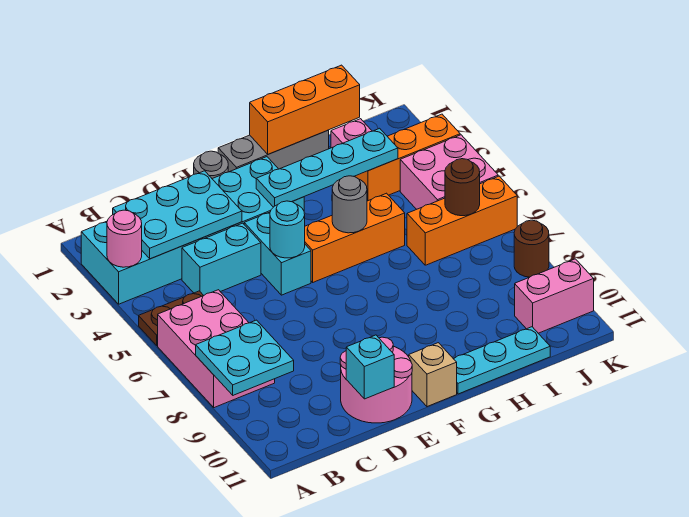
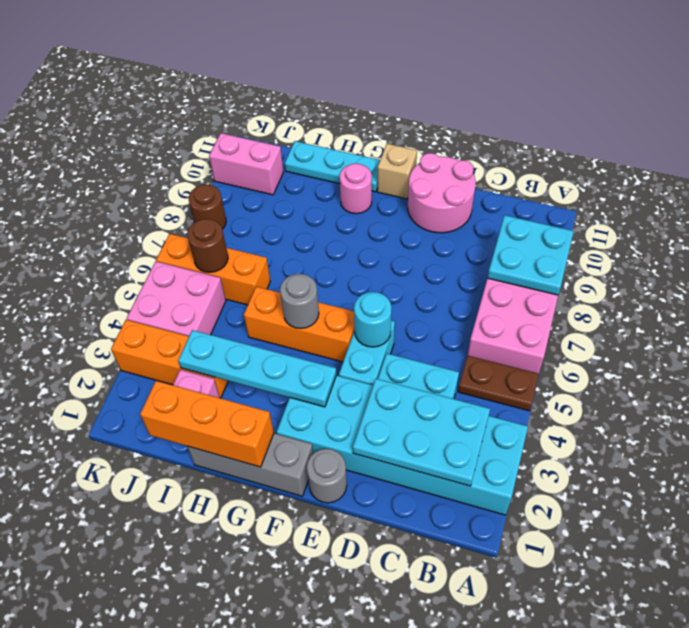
pink round brick A3 level 2 -> pink round brick G10 level 1
cyan brick D11 level 2 -> none

